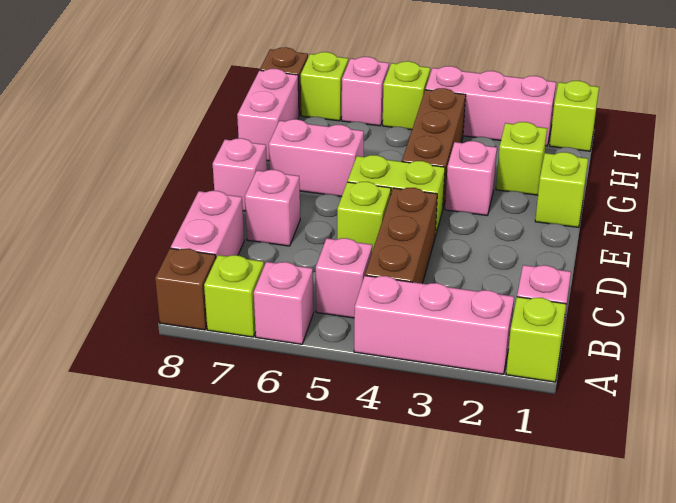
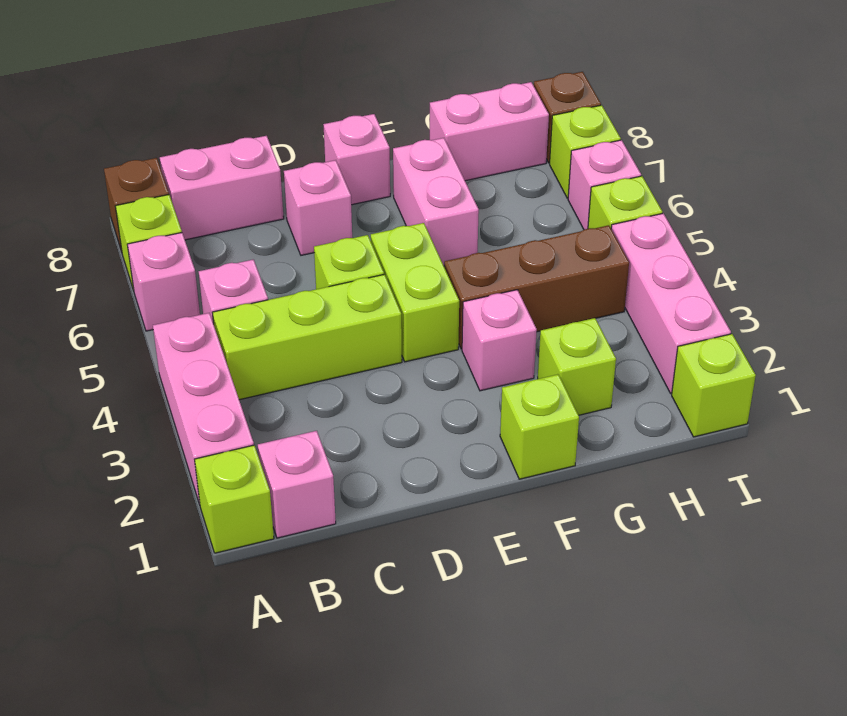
brown brick B4:D4 level 1 -> lime brick B4:D4 level 1

